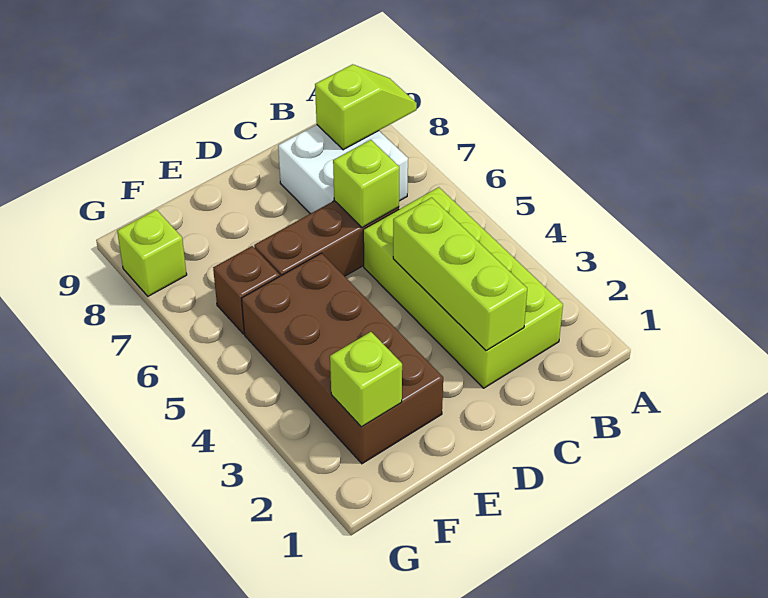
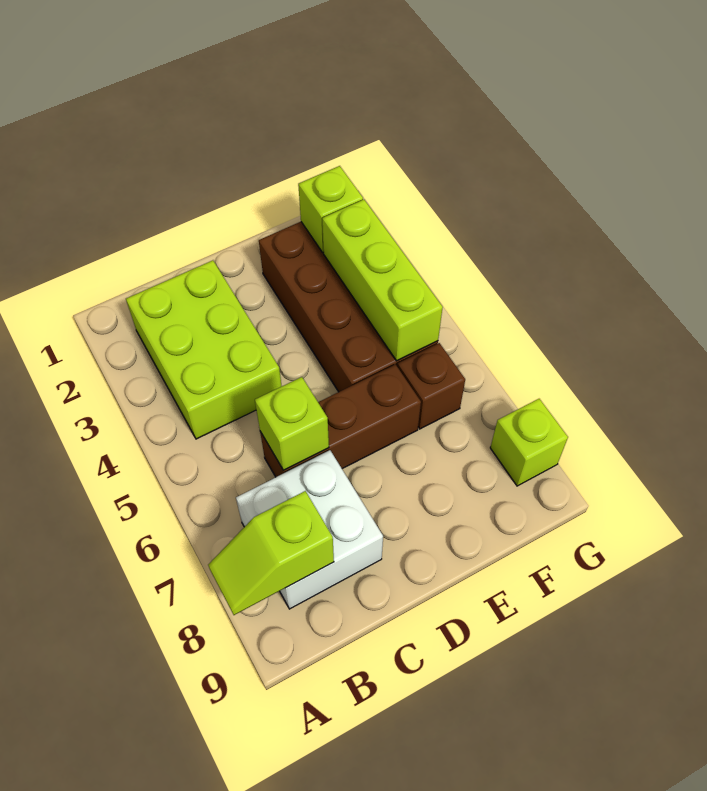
lime brick B2:C5 level 1 -> lime brick B2:C4 level 1
lime brick C2:C4 level 2 -> lime brick F3:F5 level 2

